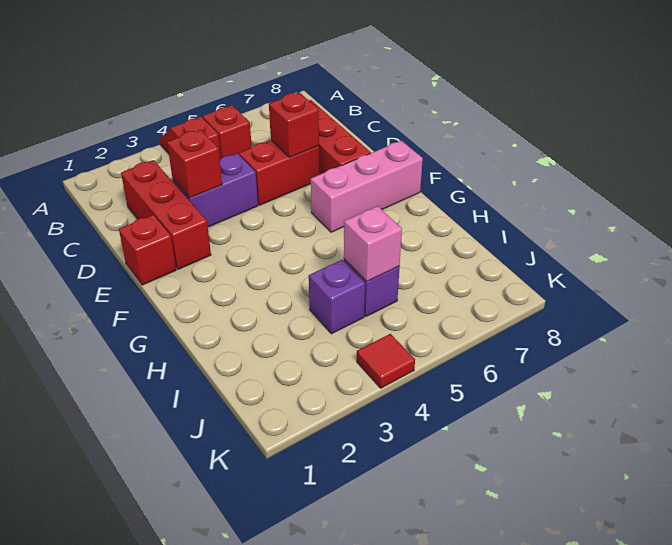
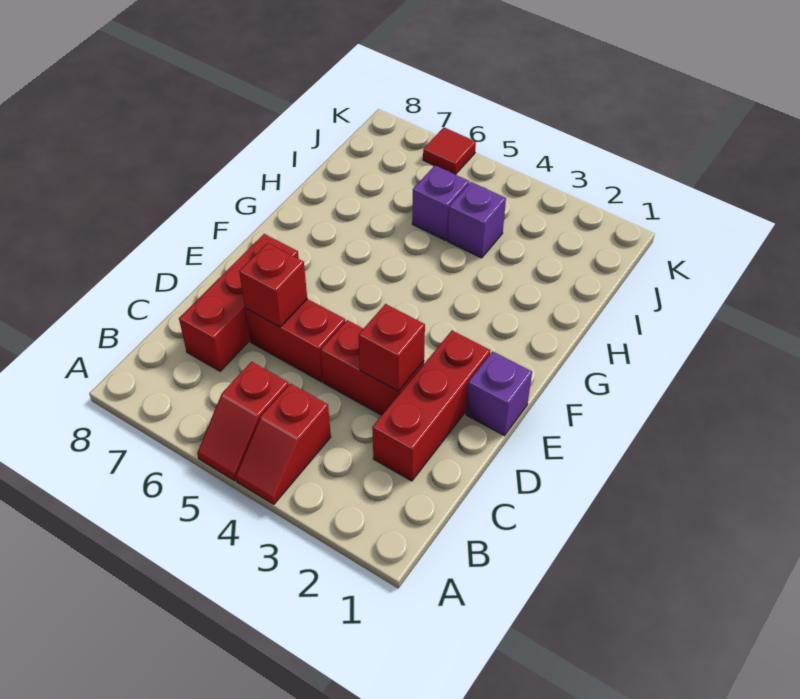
purple brick D3:D4 level 1 -> red brick D3:D4 level 1
red brick E1 level 1 -> purple brick E1 level 1
pink brick F6:F8 level 1 -> none
pink brick I5 level 2 -> none
red tile K4 level 1 -> red tile K6 level 1

